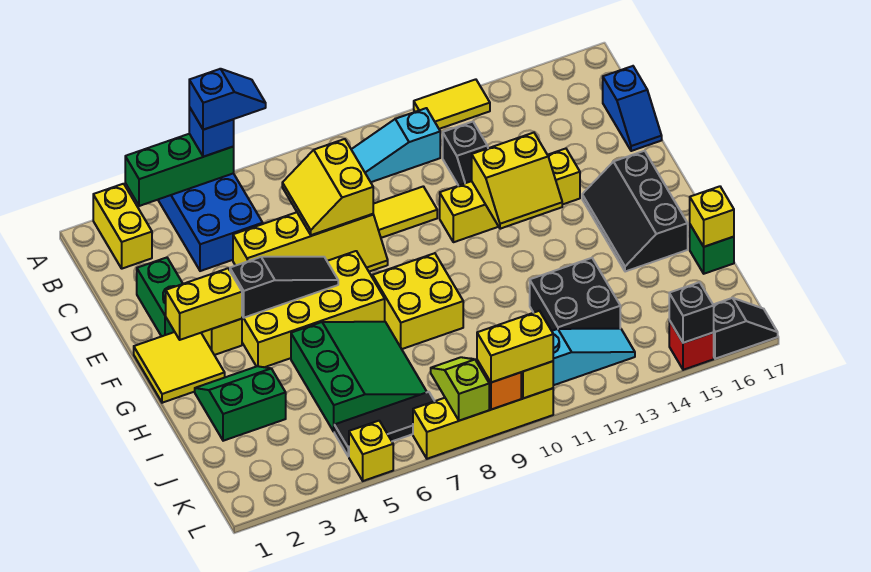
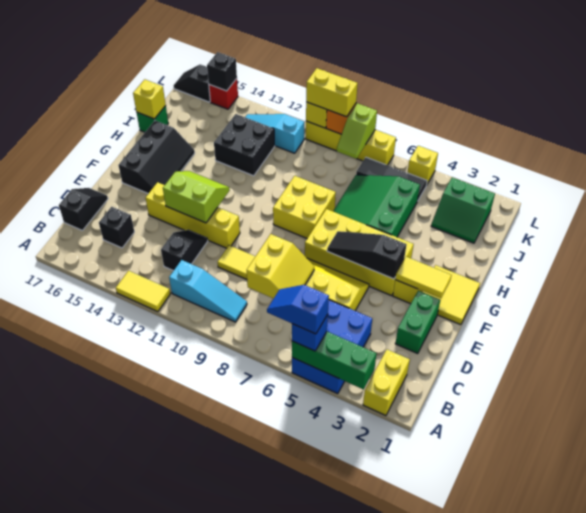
none -> black brick C15 level 1
blue slope C17:D17 level 1 top C -> black slope C17:D17 level 1 top C
yellow slope E12:F13 level 2 top E -> lime slope E12:F13 level 2 top E
yellow brick F2:F3 level 2 -> yellow tile F2:F3 level 2
green slope H2:I3 level 1 top I -> green slope J2:K3 level 1 top K

